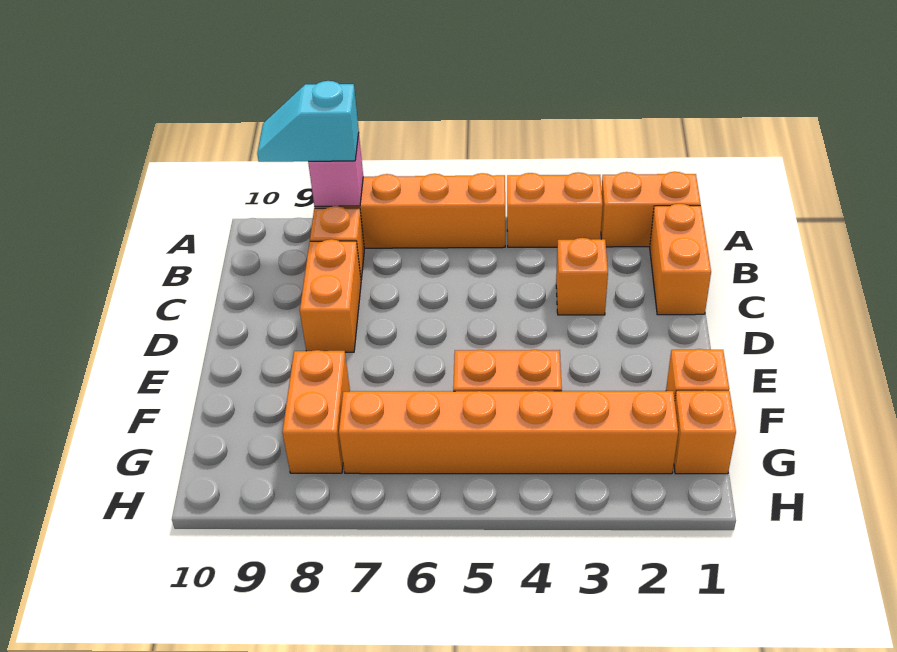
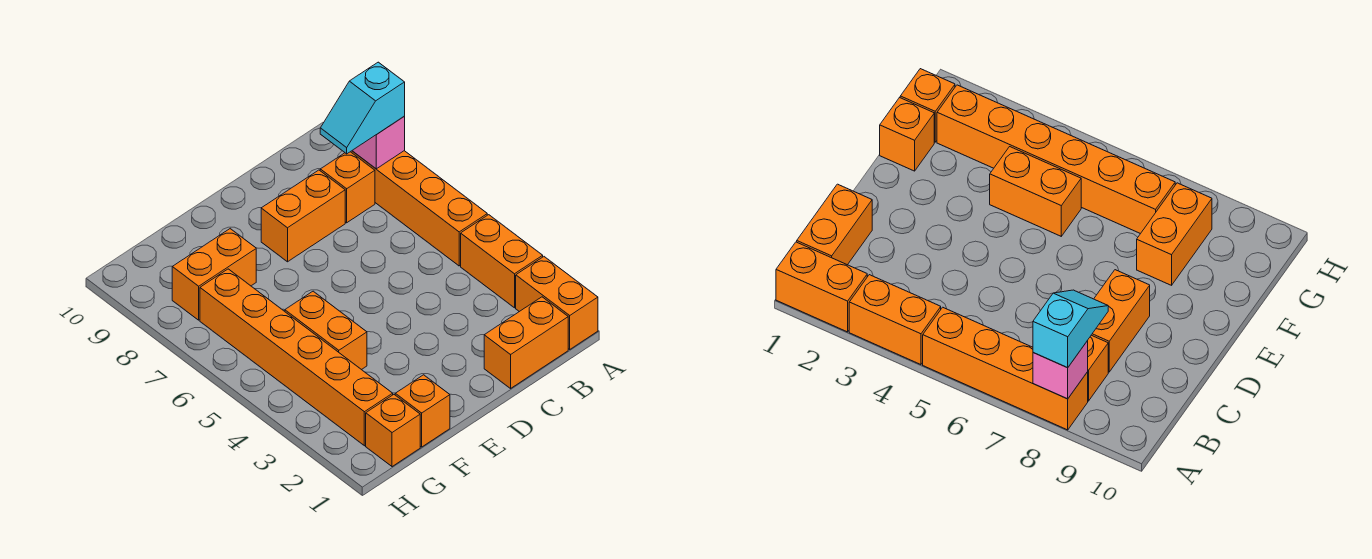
cyan slope A8:A9 level 3 top 8 -> cyan slope A8:B8 level 3 top A
orange brick C3 level 1 -> none

